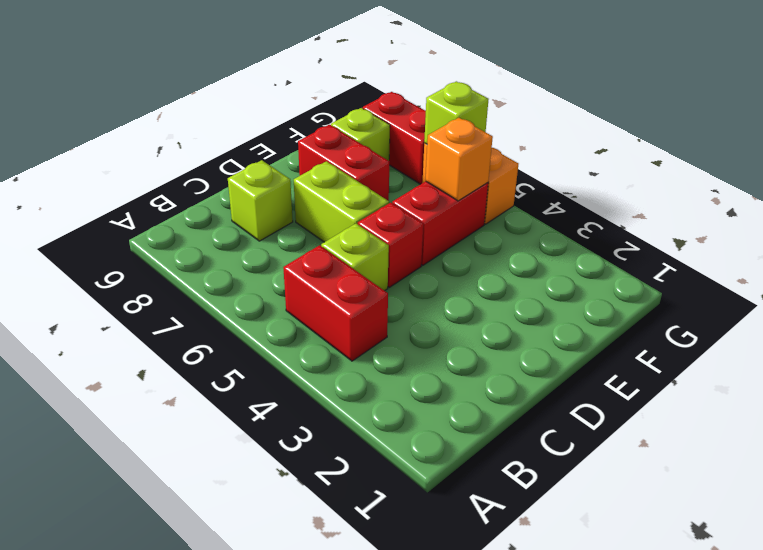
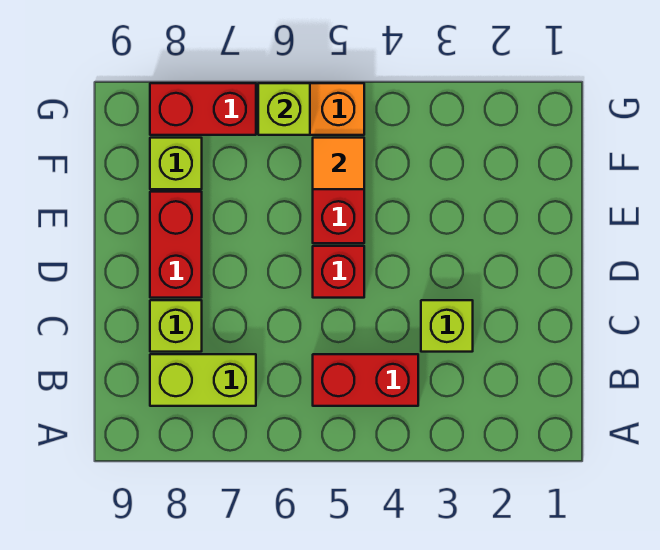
lime brick C5 level 1 -> lime brick C3 level 1
lime brick D6:D7 level 1 -> lime brick B7:B8 level 1
red brick E7:E8 level 1 -> red brick D8:E8 level 1
orange brick F5 level 2 -> orange tile F5 level 2

